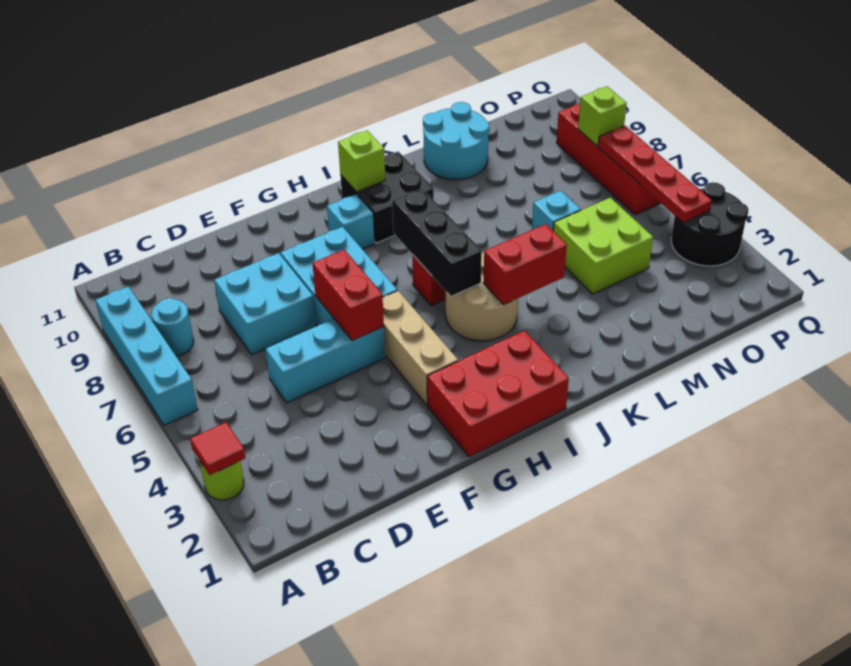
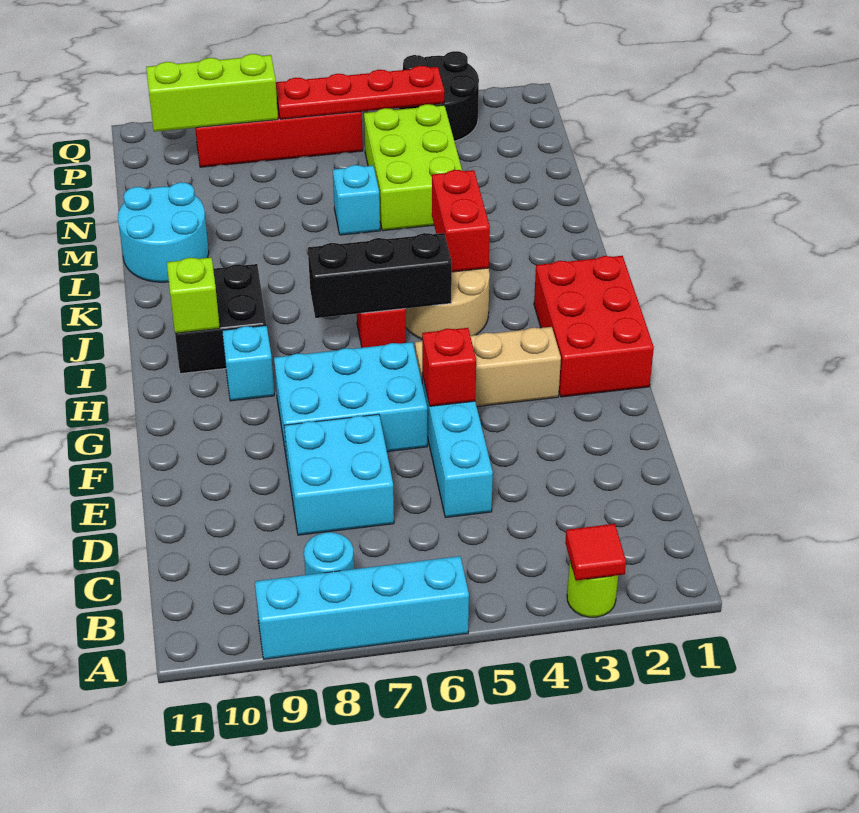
red brick F5:F6 level 2 -> red brick F5 level 2
lime brick M4:N5 level 1 -> lime brick M4:O5 level 1
lime brick P8 level 2 -> lime brick P8:P10 level 2

